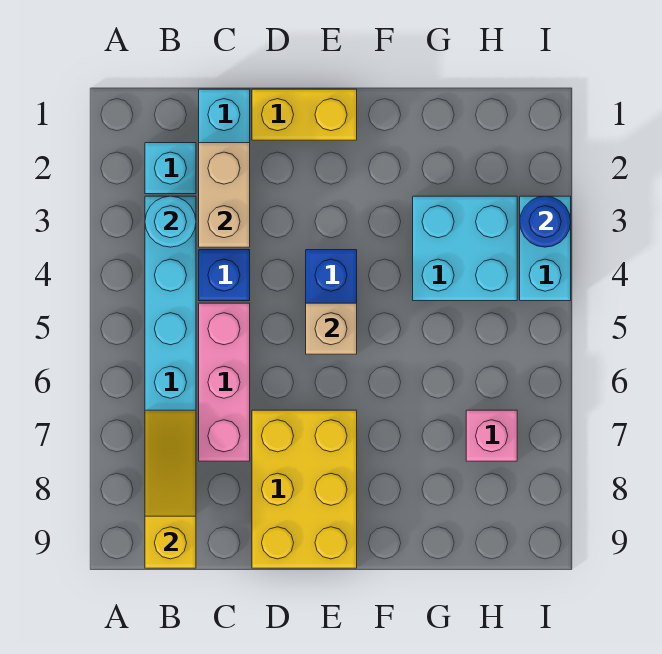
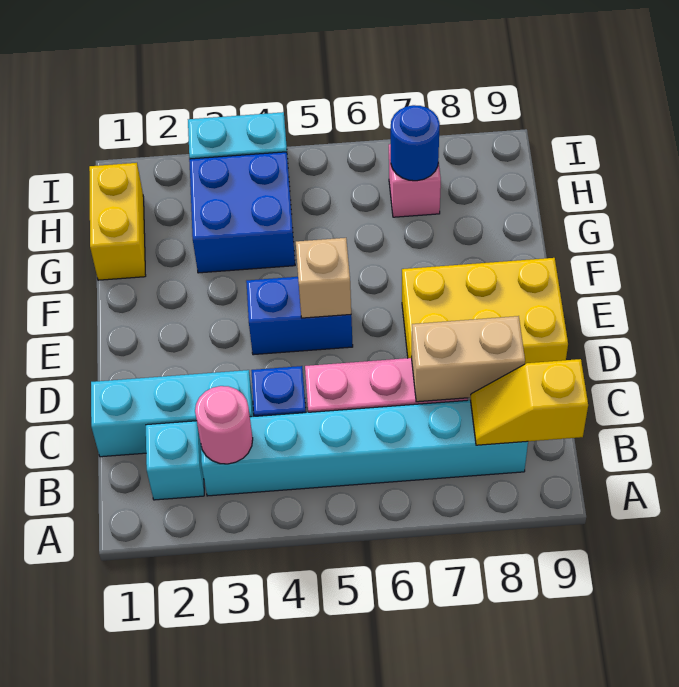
cyan round brick B3 level 2 -> pink round brick B3 level 2
yellow slope B7:B9 level 2 top 9 -> yellow slope B8:B9 level 2 top 9
tan brick C2:C3 level 2 -> tan brick C7:C8 level 2
yellow brick D1:E1 level 1 -> yellow brick G1:H1 level 1
cyan brick G3:H4 level 1 -> blue brick G3:H4 level 1
blue round brick I3 level 2 -> blue round brick H7 level 2

